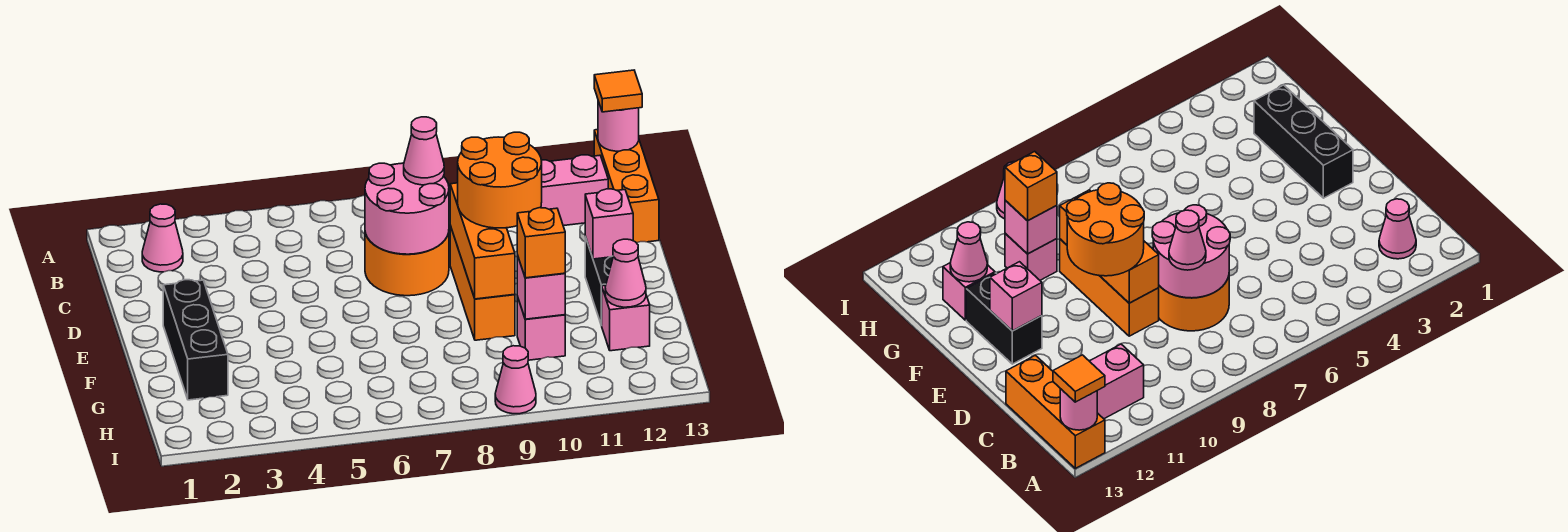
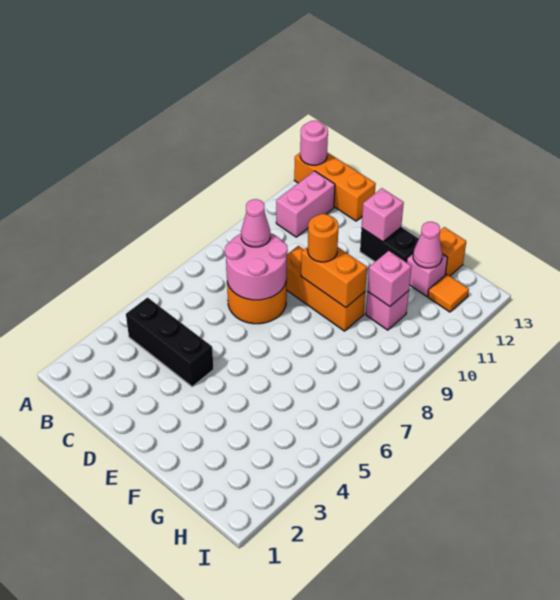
orange tile A13 level 3 -> orange tile H12 level 1
pink cone B2 level 1 -> none
orange brick D9:F9 level 2 -> orange brick E9:F9 level 2
orange round brick D9:E10 level 3 -> orange round brick E9 level 3
black brick E2:G2 level 1 -> black brick B4:D4 level 1
orange brick G10 level 3 -> orange brick G13 level 1
pink cone I9 level 1 -> none

